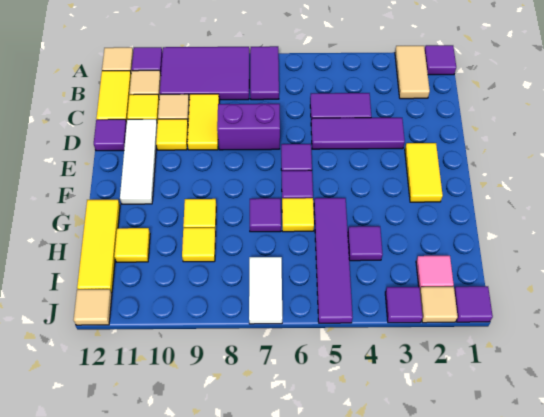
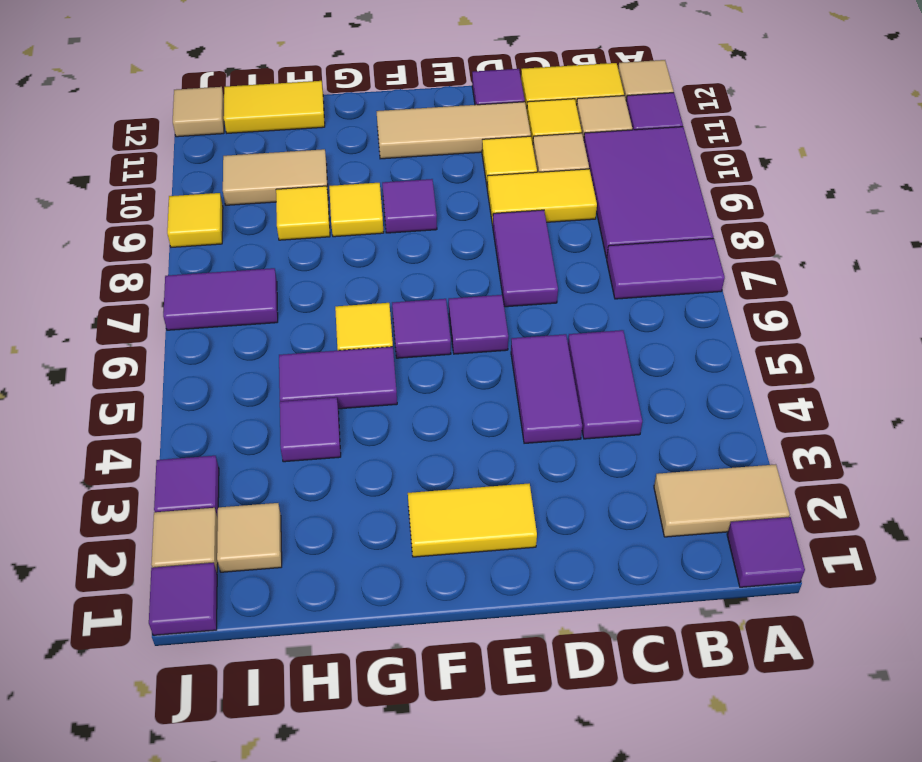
purple tile D3:D5 level 1 -> purple tile D4:D5 level 1
purple brick D7:D8 level 1 -> purple tile D7:D8 level 1
white tile D11:F11 level 1 -> tan tile D11:F11 level 1
purple tile G5:J5 level 1 -> purple tile G5:H5 level 1
purple tile G7 level 1 -> purple tile F9 level 1
yellow tile G12:I12 level 1 -> yellow tile H12:I12 level 1
none -> tan tile H10:I10 level 1
yellow tile H11 level 1 -> yellow tile J9 level 1
pink tile I2 level 1 -> tan tile I2 level 1
white tile I7:J7 level 1 -> purple tile I7:J7 level 1

